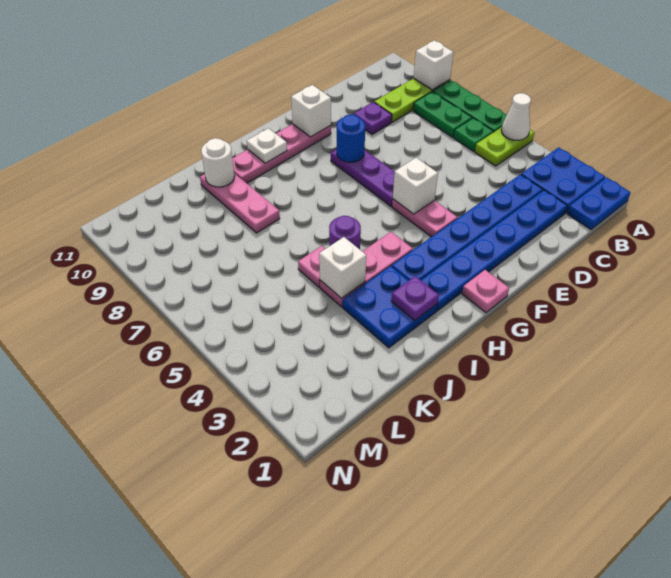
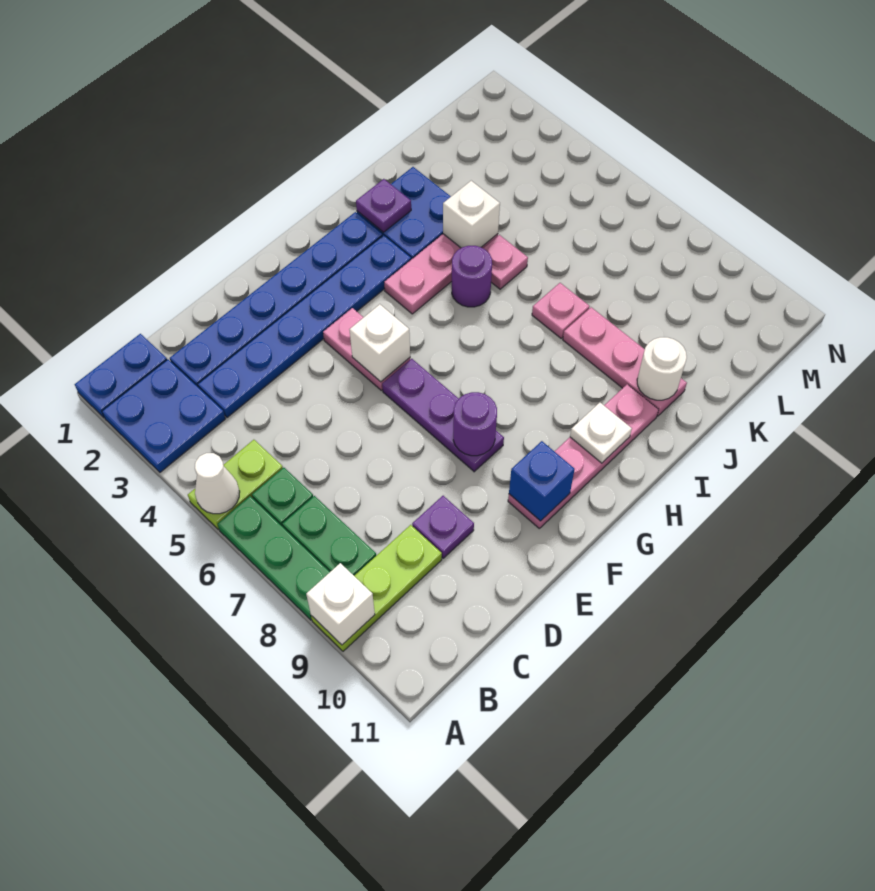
blue round brick F8 level 2 -> purple round brick F8 level 2
white brick F10 level 2 -> blue brick F10 level 2
pink plate G1 level 1 -> pink plate J7 level 1

